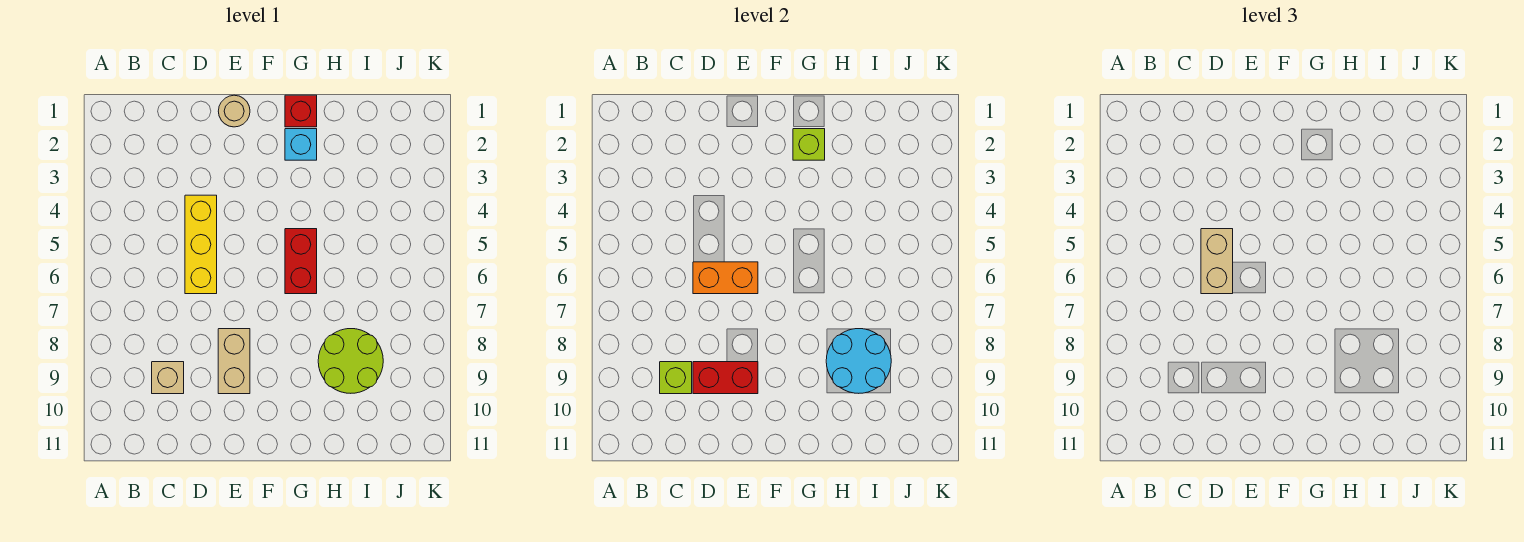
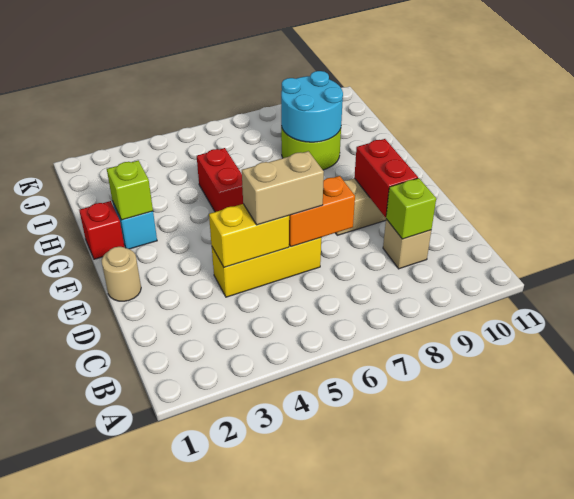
none -> yellow brick D4:D5 level 2
orange brick D6:E6 level 2 -> orange brick D6:D7 level 2
red brick G5:G6 level 1 -> red brick G5:H5 level 1

